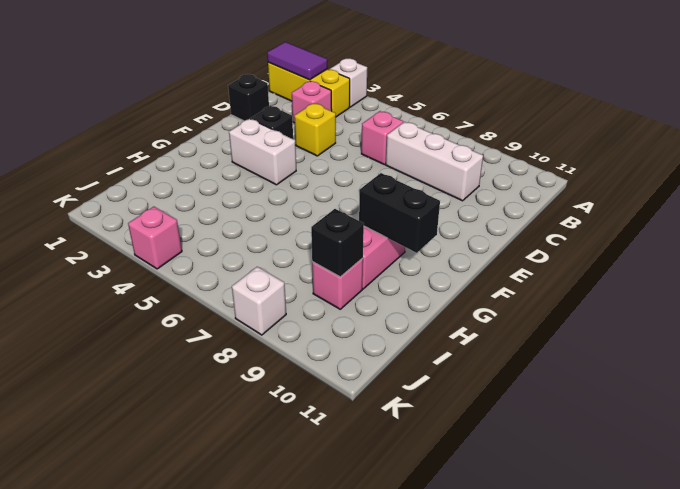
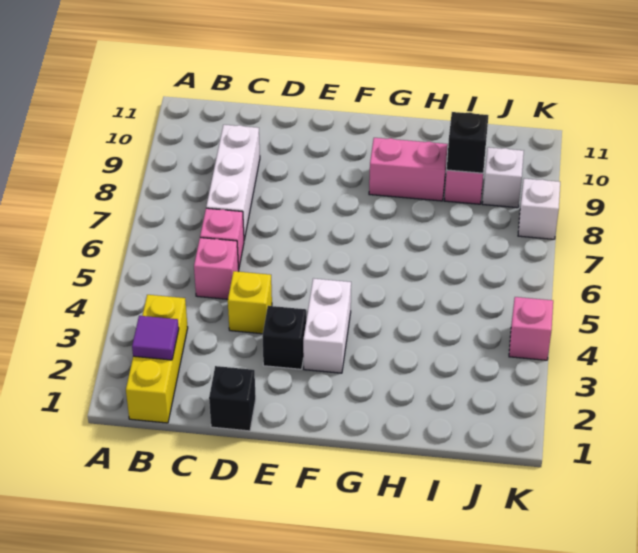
white brick A3 level 1 -> white brick J9 level 1
purple tile B1:B2 level 2 -> purple tile B2 level 2
pink brick C3 level 1 -> pink brick C5 level 1
black brick G9:G10 level 2 -> none

